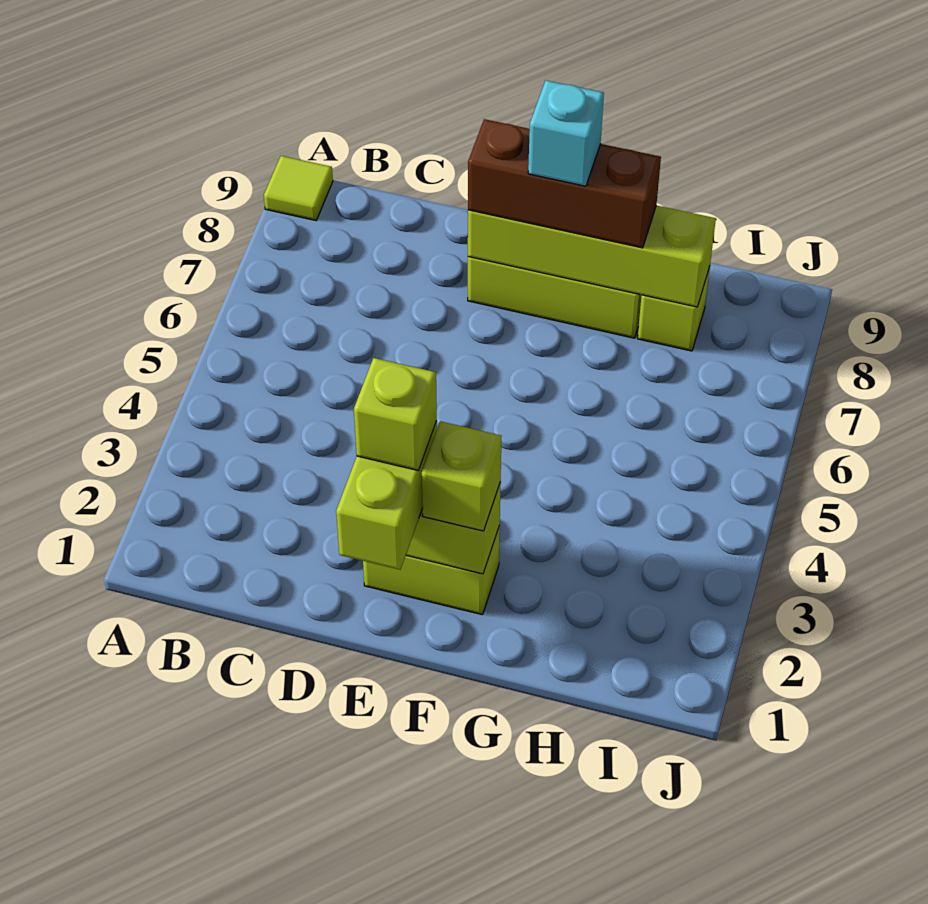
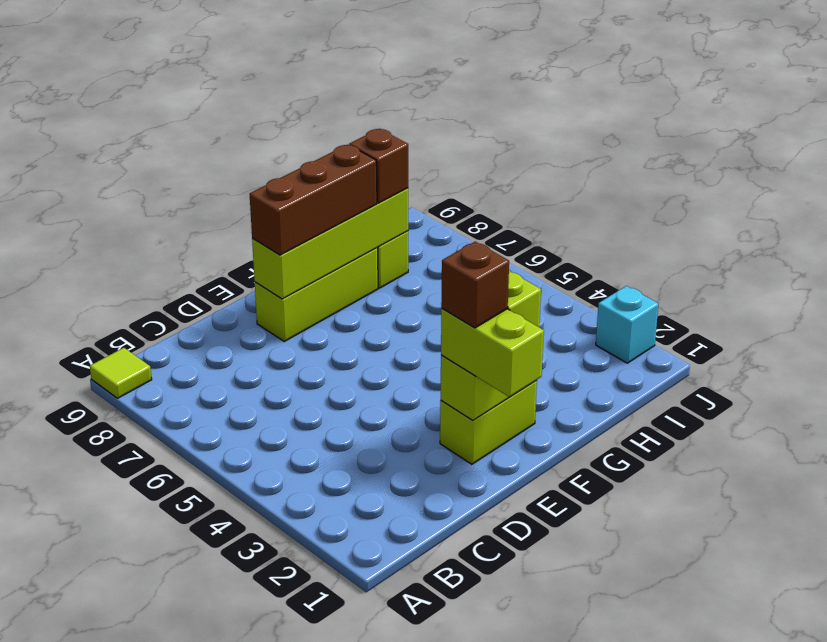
lime brick E2 level 4 -> brown brick E2 level 4
cyan brick F8 level 4 -> cyan brick J2 level 1
none -> brown brick H8 level 3

